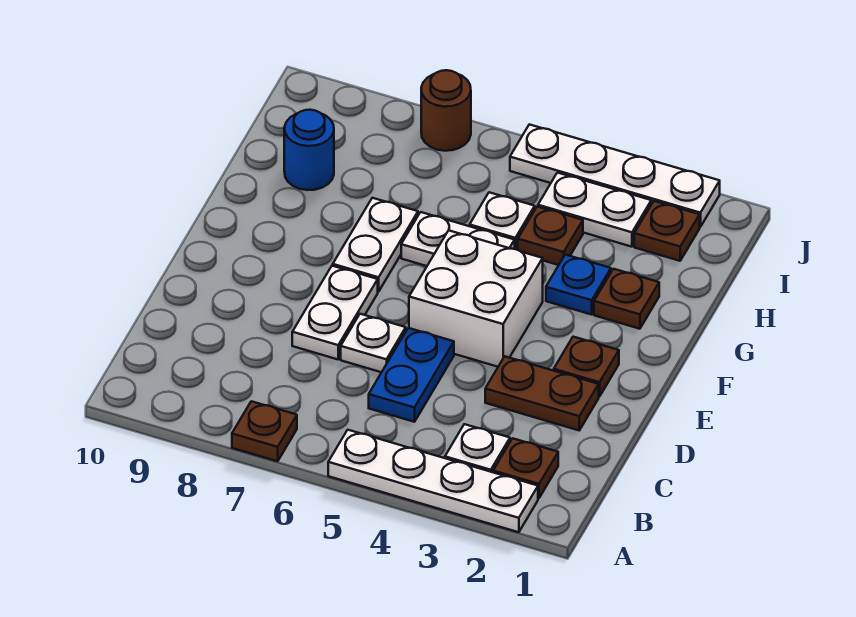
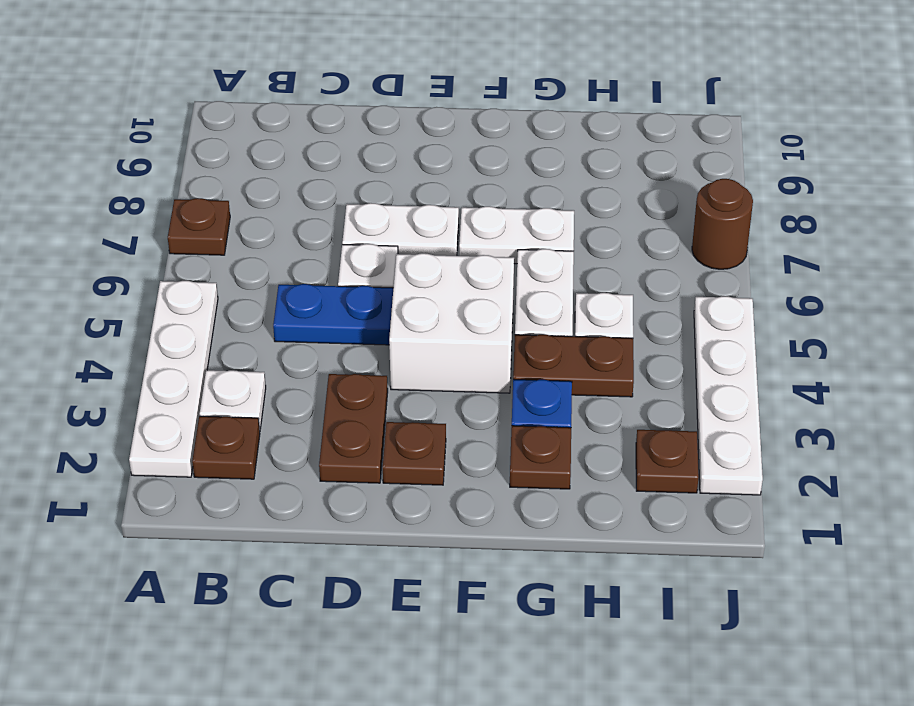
brown plate H4 level 1 -> brown plate G4:H4 level 1
blue round brick H9 level 1 -> none
white plate I3:I4 level 1 -> none

